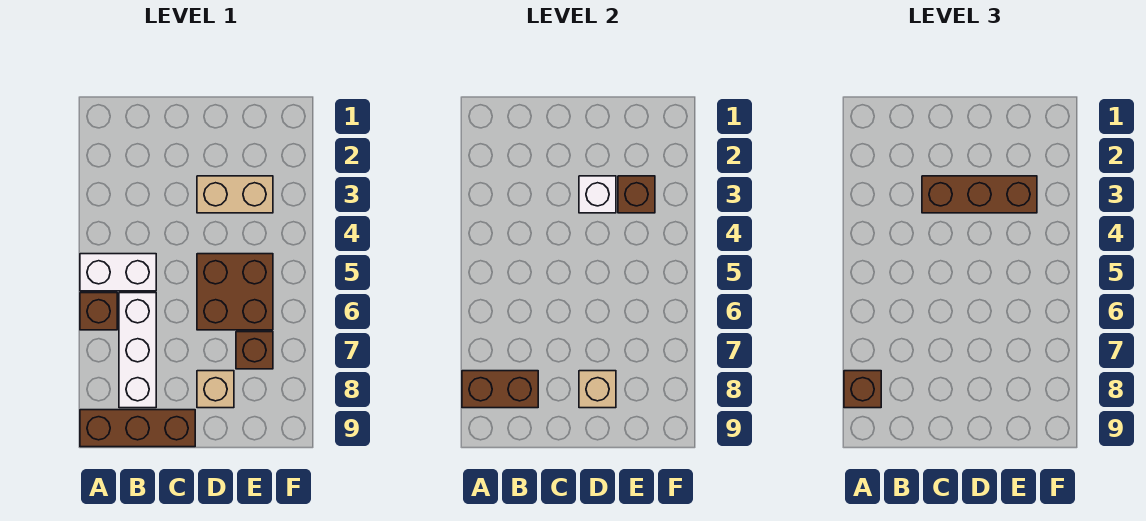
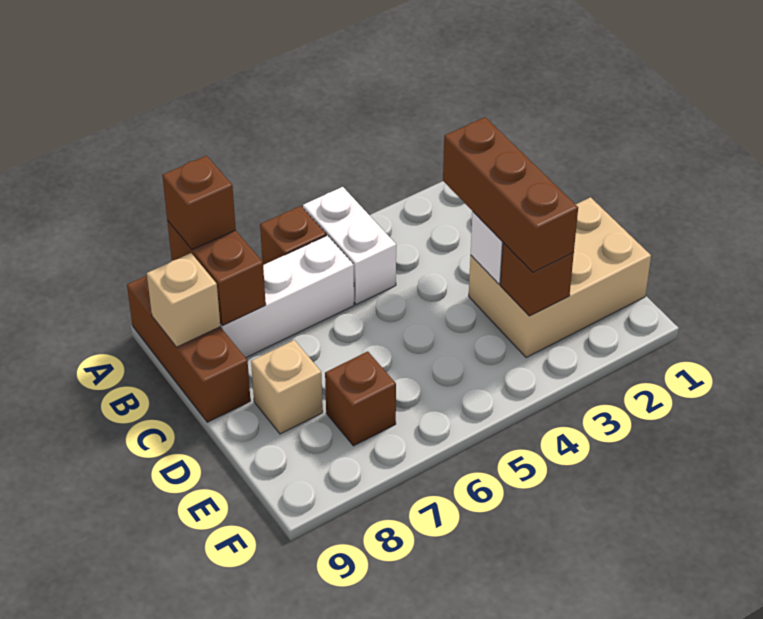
tan brick D3:E3 level 1 -> tan brick D1:E3 level 1
brown brick D5:E6 level 1 -> none
tan brick D8 level 2 -> tan brick B9 level 2

